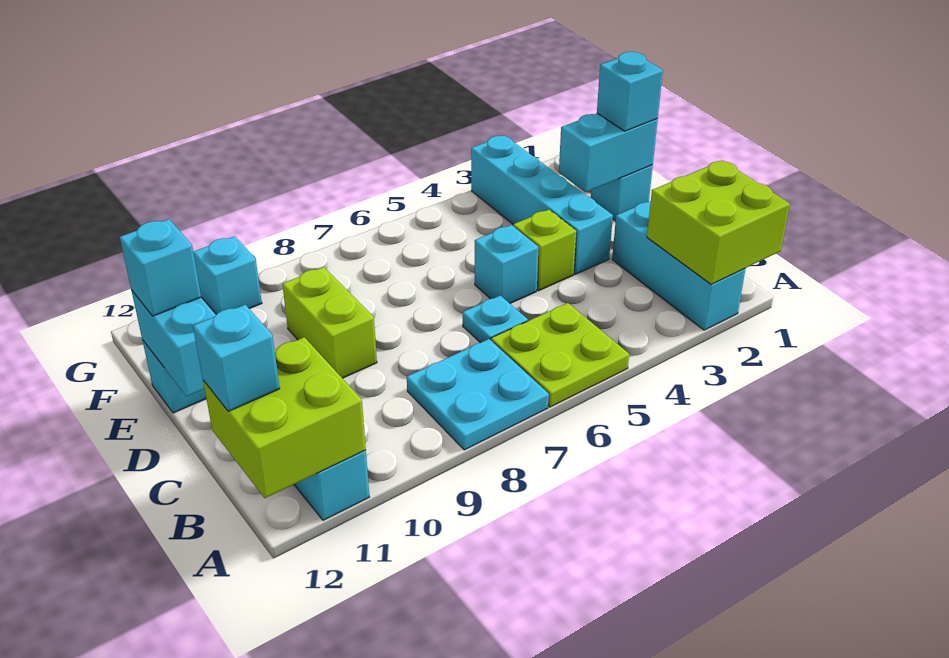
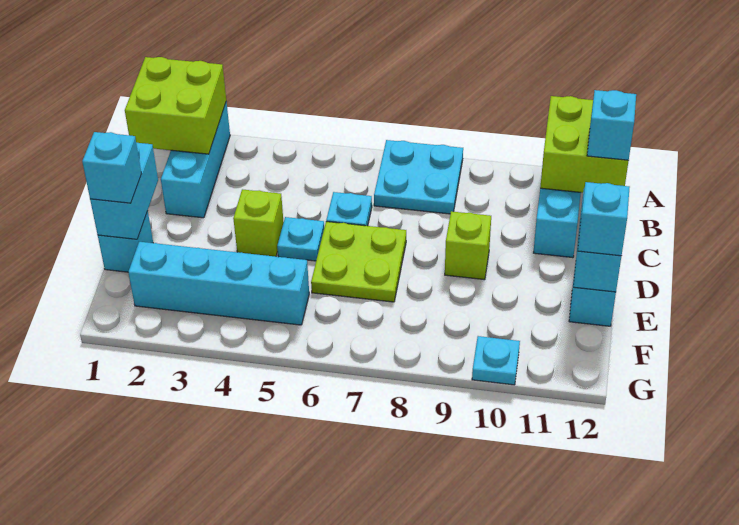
lime plate A5:B6 level 1 -> lime plate D6:E7 level 1
cyan brick D3:G3 level 1 -> cyan brick F2:F5 level 1
cyan brick D5 level 1 -> cyan plate D5 level 1
lime brick D9:E9 level 1 -> lime brick D9 level 1
cyan brick E1:E2 level 2 -> cyan brick D1:E1 level 2
cyan brick G10 level 1 -> cyan plate G10 level 1

